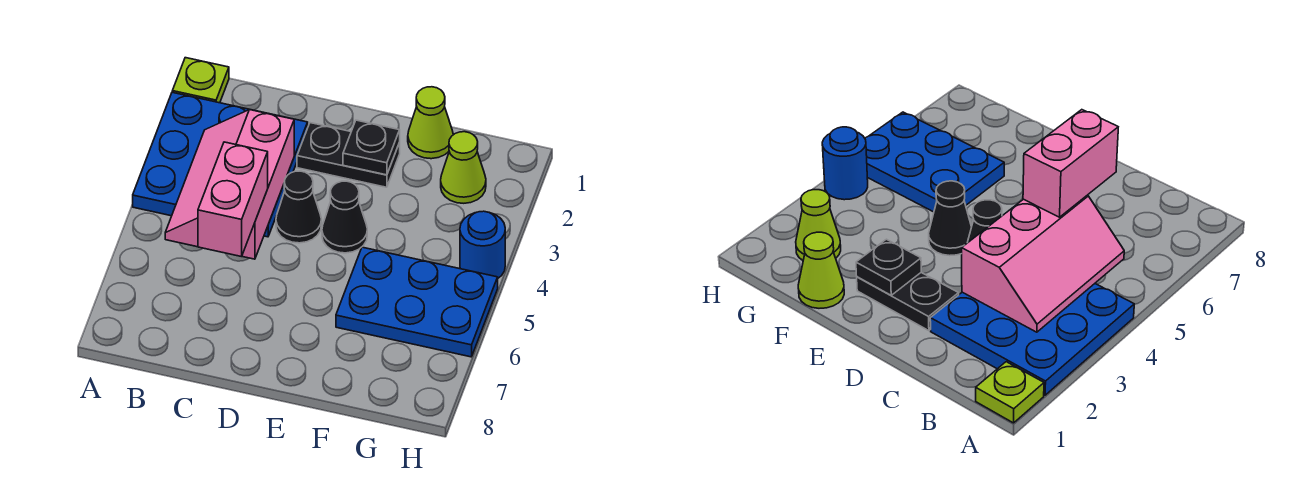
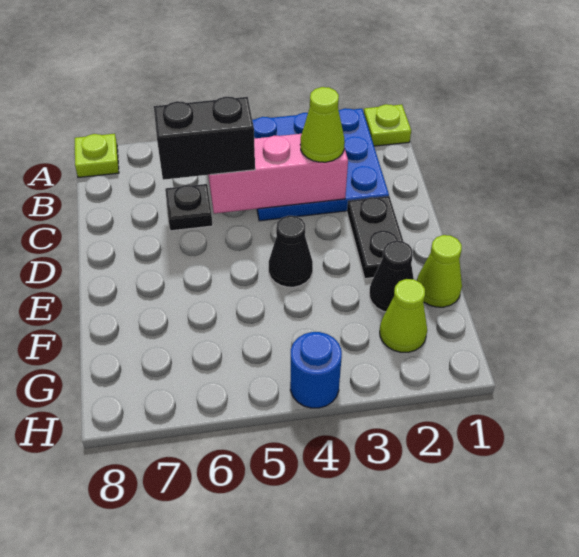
none -> lime plate A8 level 1
none -> lime cone C3 level 3
pink brick C5:C6 level 3 -> black brick C5:C6 level 3
black cone D4 level 1 -> black cone F2 level 1
black plate E2 level 2 -> black plate C6 level 1
blue plate F5:H6 level 1 -> none

